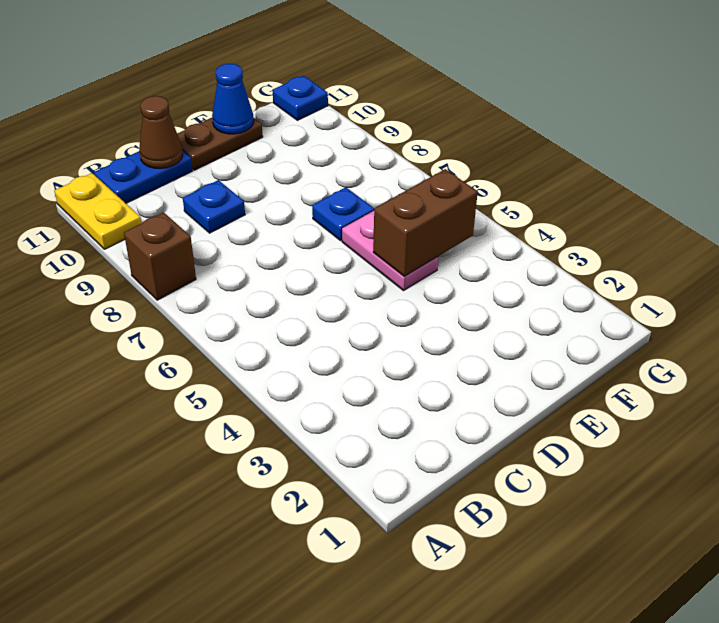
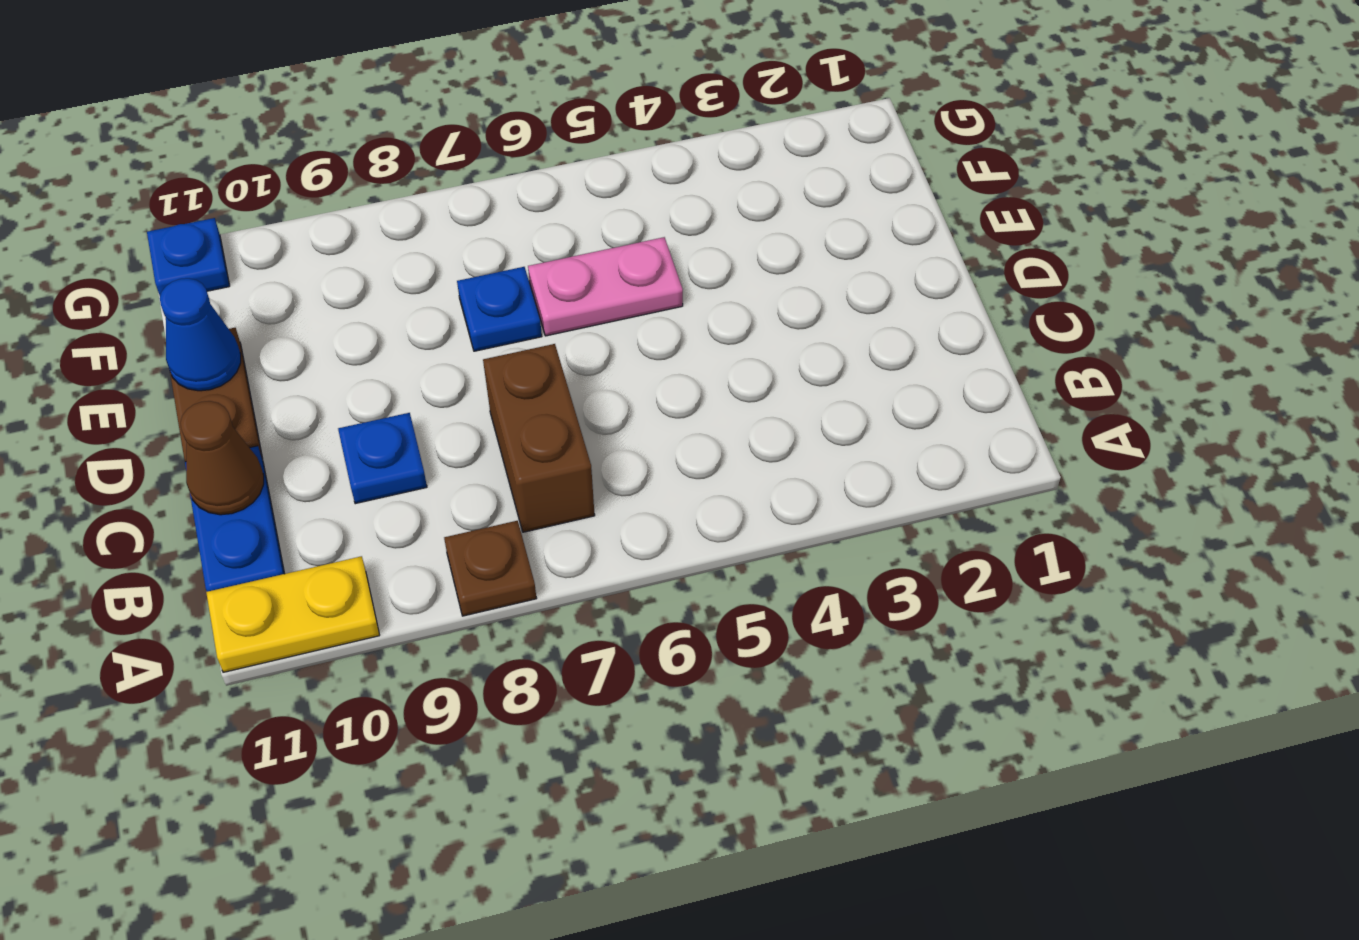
brown brick A8 level 1 -> brown plate A8 level 1
brown brick E5:F5 level 2 -> brown brick B7:C7 level 1

